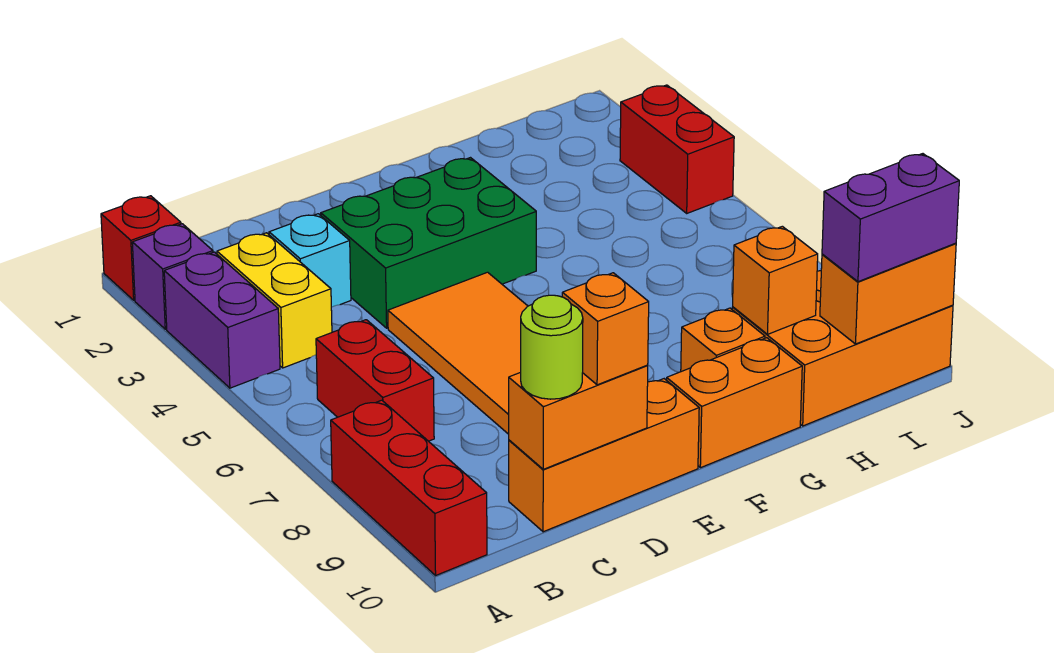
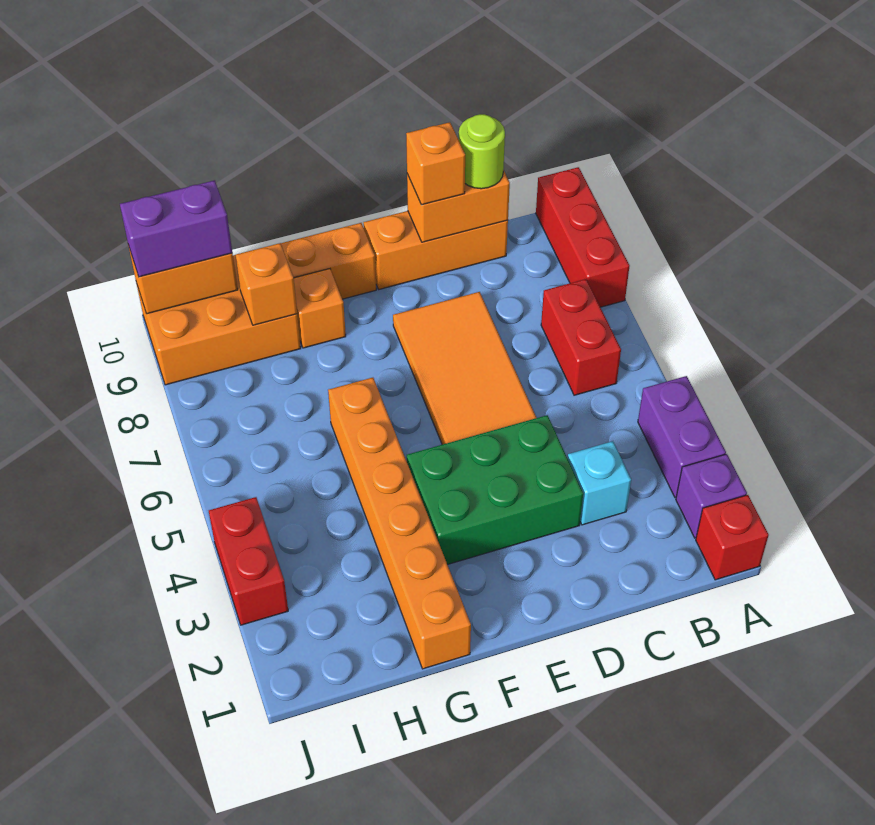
yellow brick B3:B4 level 1 -> none
none -> orange brick G1:G6 level 1

